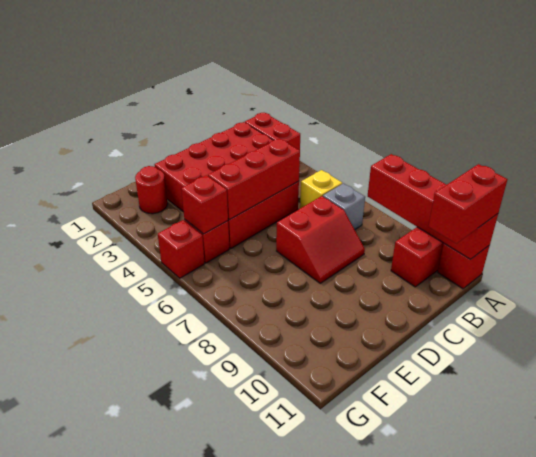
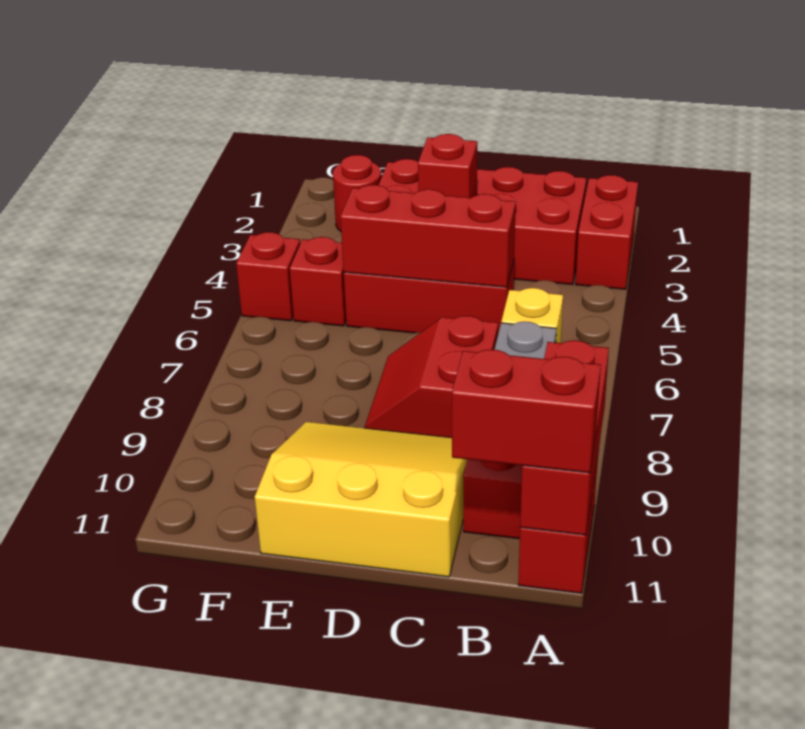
red brick A8:A11 level 2 -> red brick A9:A11 level 2
red slope C7:D8 level 1 top 7 -> red slope C7:D8 level 1 top C
none -> yellow slope C9:E11 level 1 top 11
red brick F5 level 2 -> red brick D3 level 2

